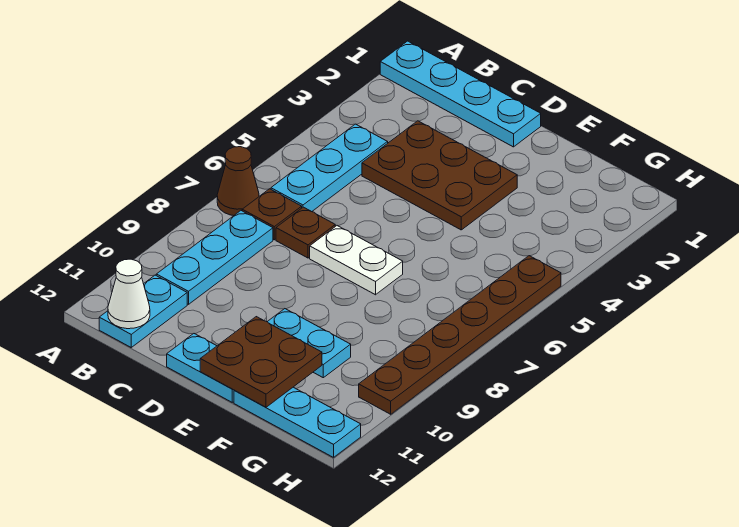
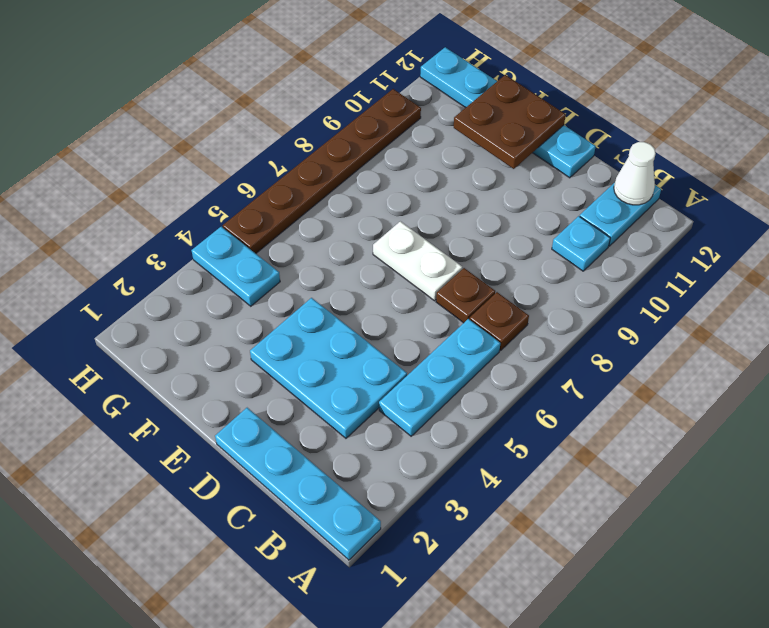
brown cone A7 level 1 -> none
cyan plate B8:B10 level 1 -> cyan plate B10 level 1
brown plate C3:E4 level 1 -> cyan plate C3:E4 level 1
cyan plate E10:F10 level 1 -> cyan plate G4:H4 level 1

